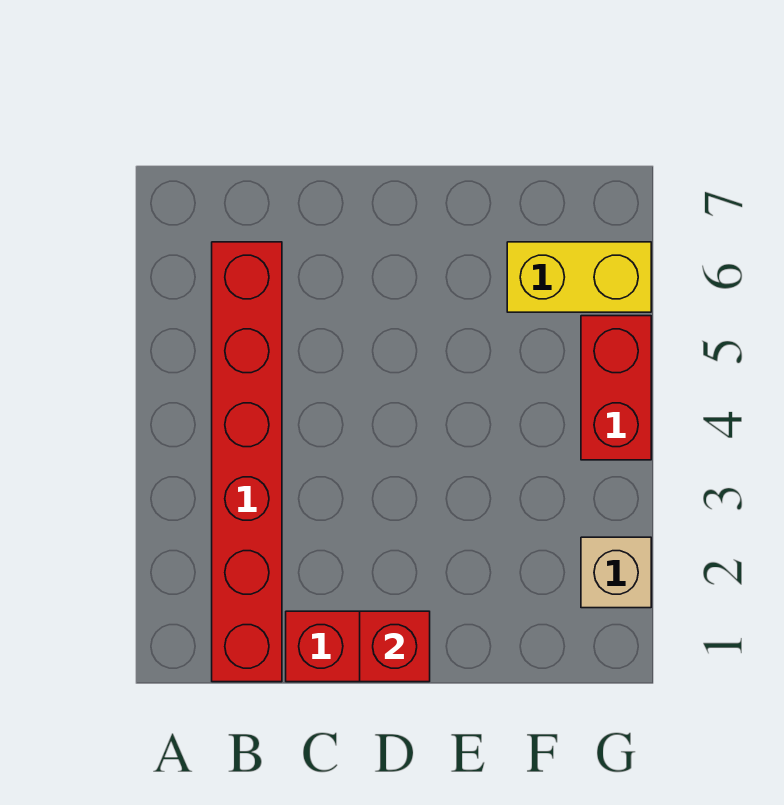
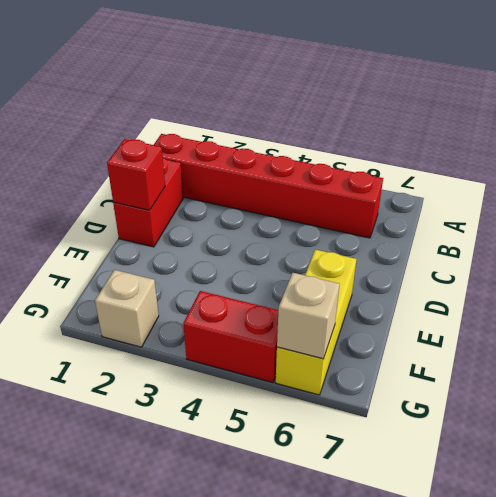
yellow brick F6:G6 level 1 -> yellow brick E6:G6 level 1
none -> tan brick G6 level 2

